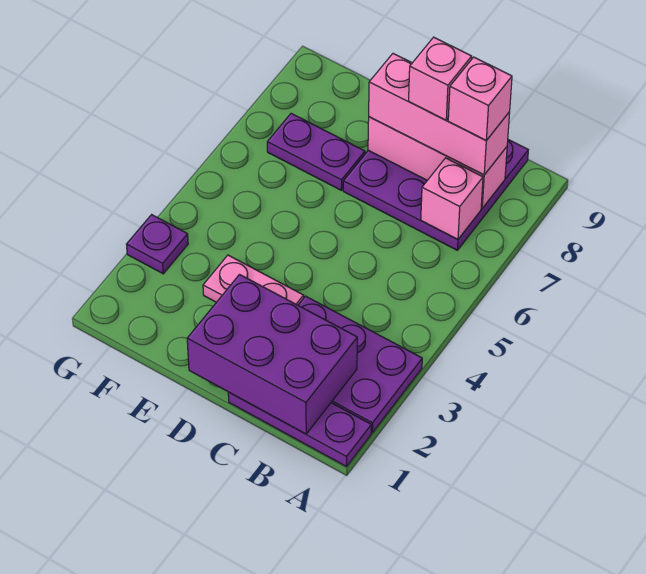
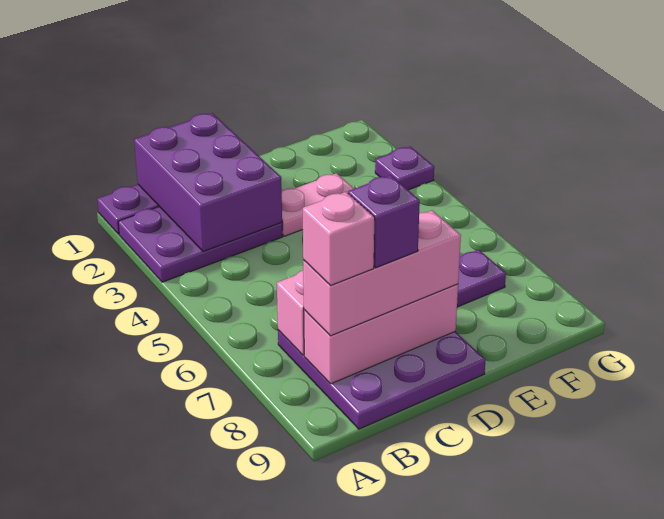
purple brick B1:D2 level 2 -> purple brick B1:C3 level 2
pink brick C8 level 4 -> purple brick C8 level 4

